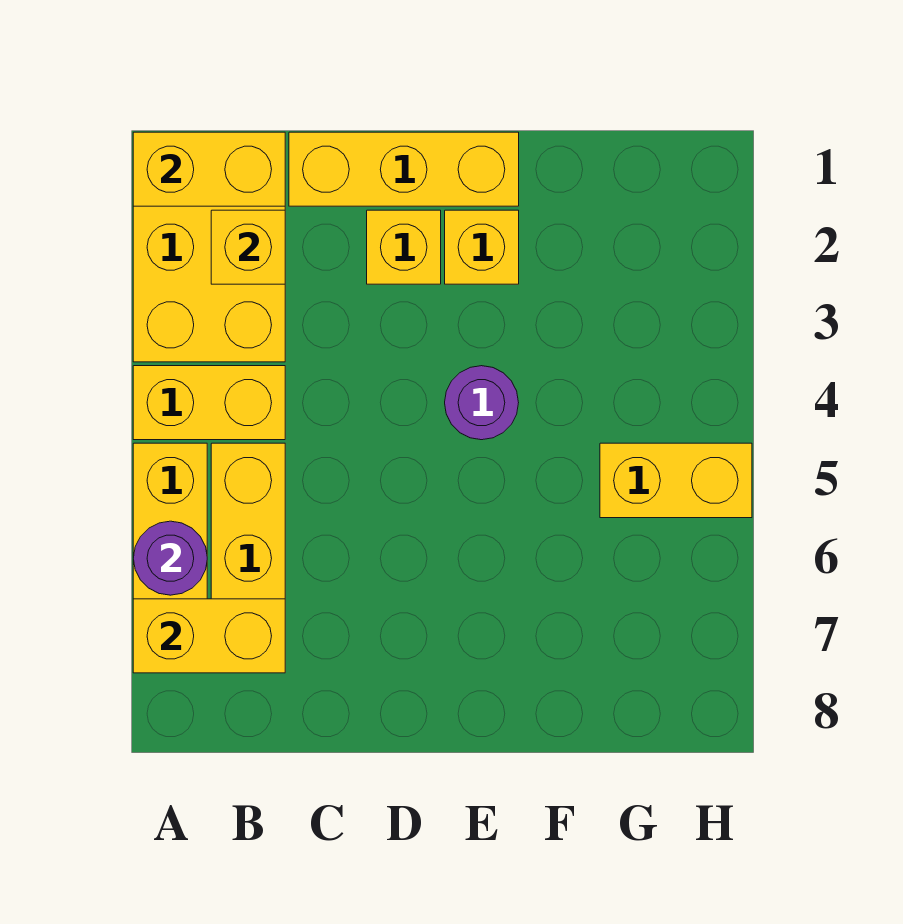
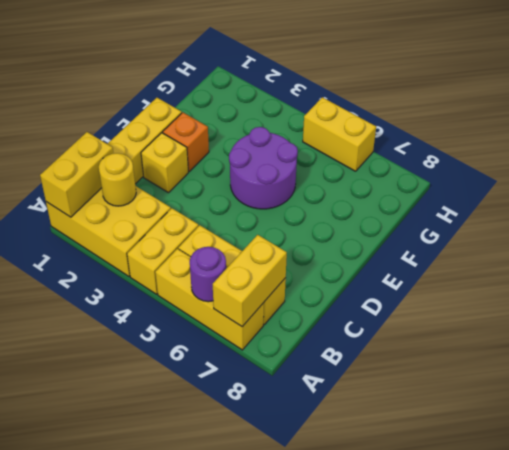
yellow brick B2 level 2 -> yellow round brick B2 level 2
yellow brick E2 level 1 -> orange brick E2 level 1
purple round brick E4 level 1 -> purple round brick E4:F5 level 1
yellow brick G5:H5 level 1 -> yellow brick H5:H6 level 1

